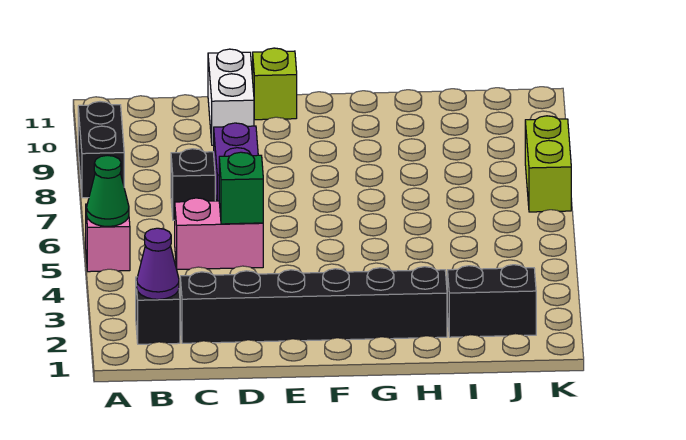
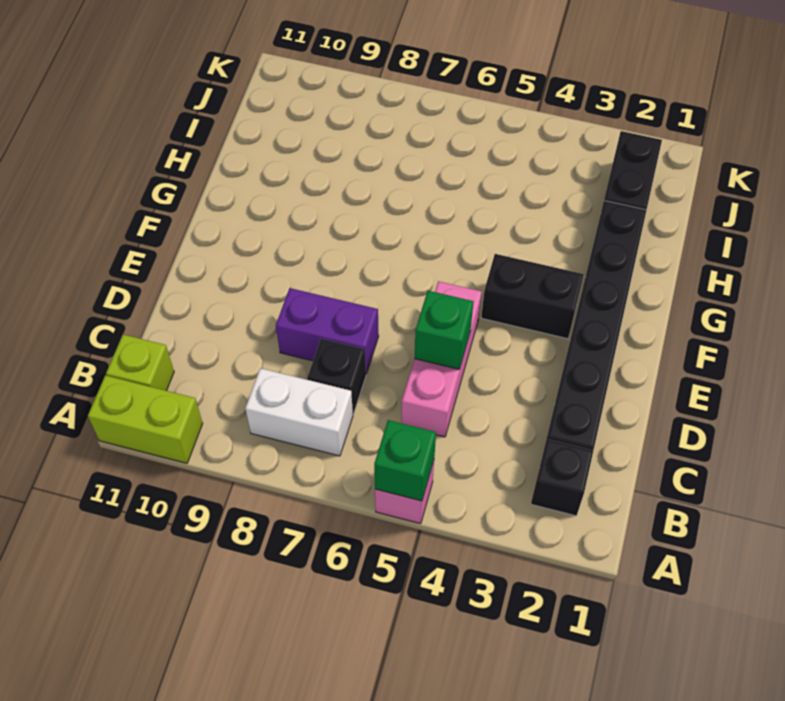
green cone A5 level 2 -> green brick A5 level 2
black brick A8:A9 level 1 -> black brick F3:F4 level 1
purple cone B2 level 2 -> none
pink brick C5:D5 level 1 -> pink brick C5:E5 level 1
white brick D10:D11 level 1 -> white brick B7:B8 level 1
lime brick E11 level 1 -> lime brick B11 level 1
lime brick K7:K8 level 1 -> lime brick A10:A11 level 1

